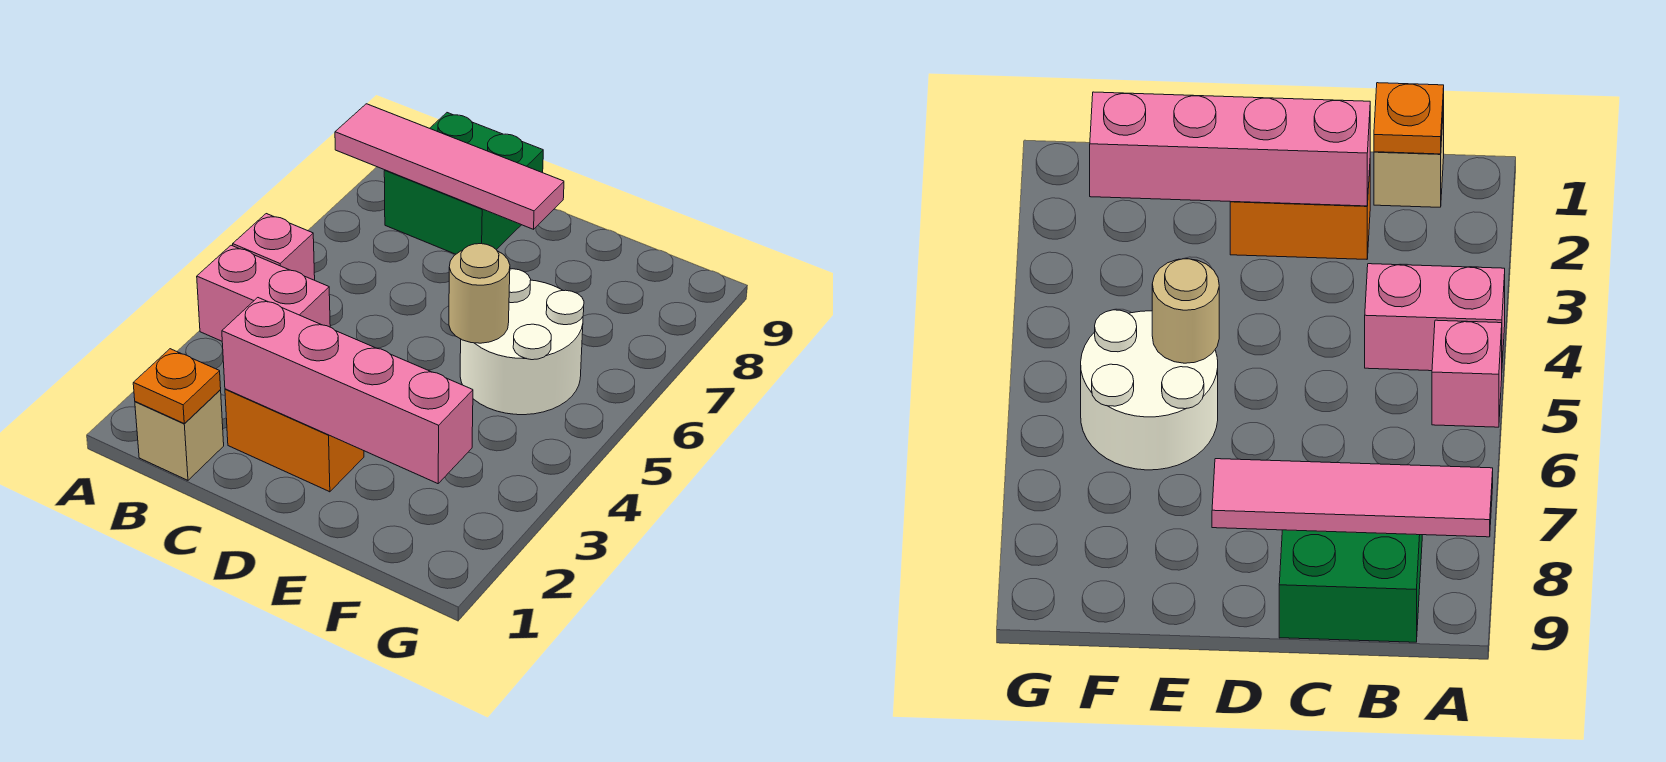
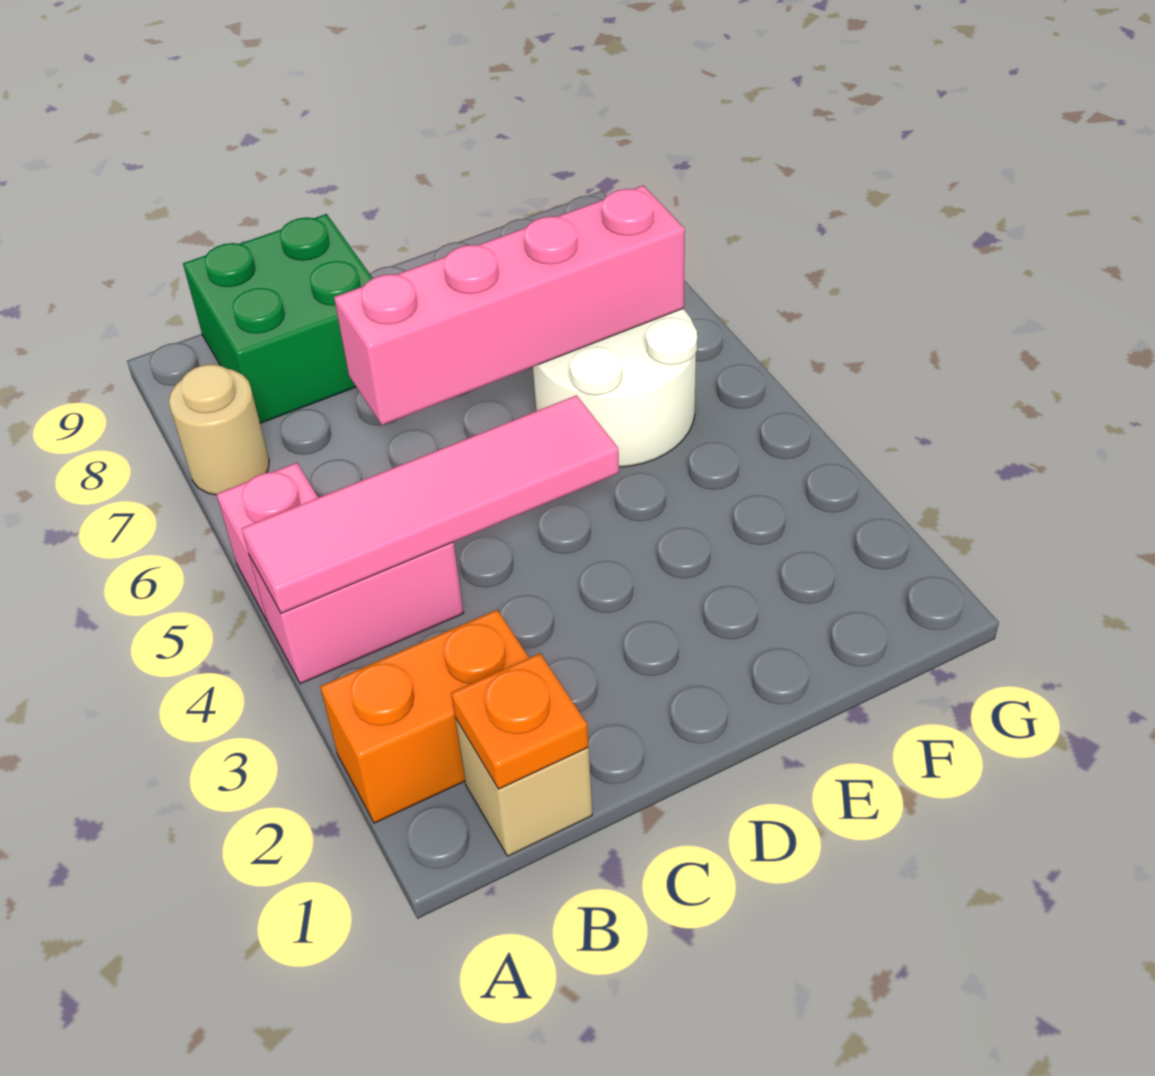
pink tile A8:D8 level 2 -> pink tile A4:D4 level 2
orange brick C2:D2 level 1 -> orange brick A2:B2 level 1
pink brick C2:F2 level 2 -> pink brick C6:F6 level 2
tan round brick E5 level 2 -> tan round brick A7 level 1

